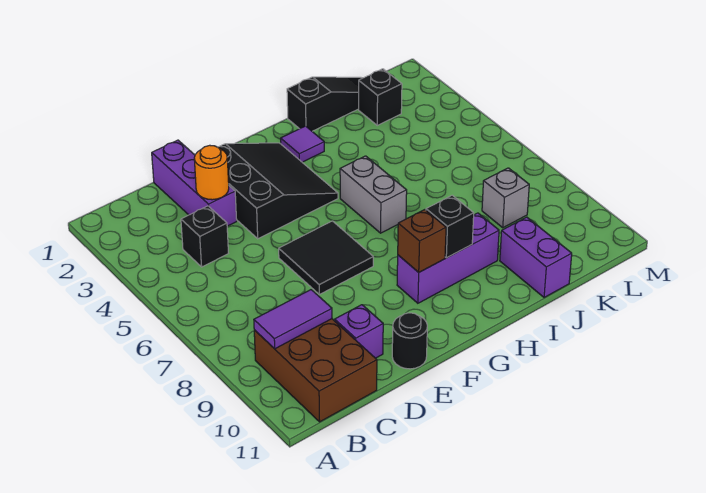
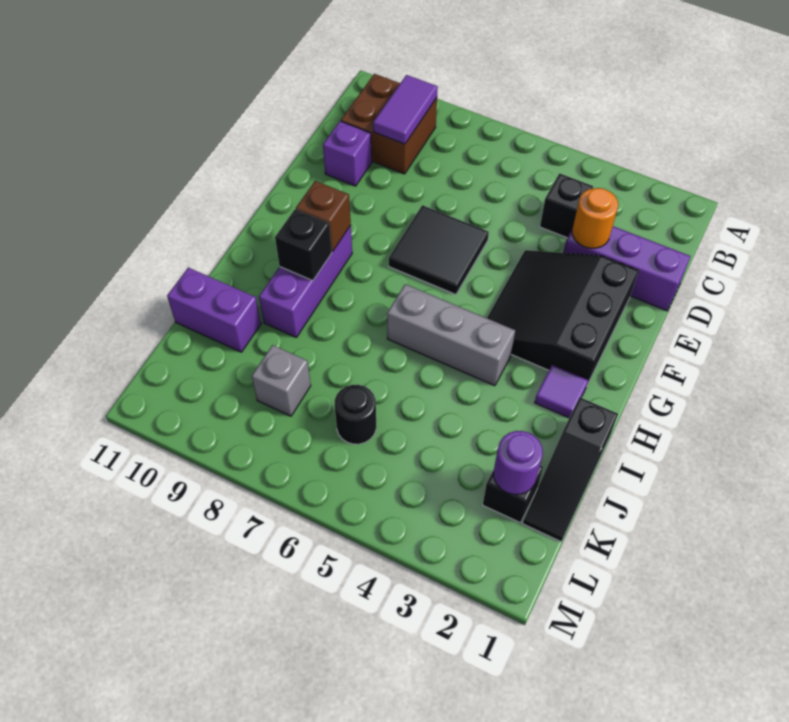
brown brick B9:C11 level 1 -> brown brick B9:C10 level 1
black slope E2:G4 level 1 top E -> black slope E2:G4 level 1 top 2
black round brick E11 level 1 -> black round brick K6 level 1
grey brick H5:H6 level 1 -> grey brick H4:H6 level 1
none -> purple round brick K2 level 2

